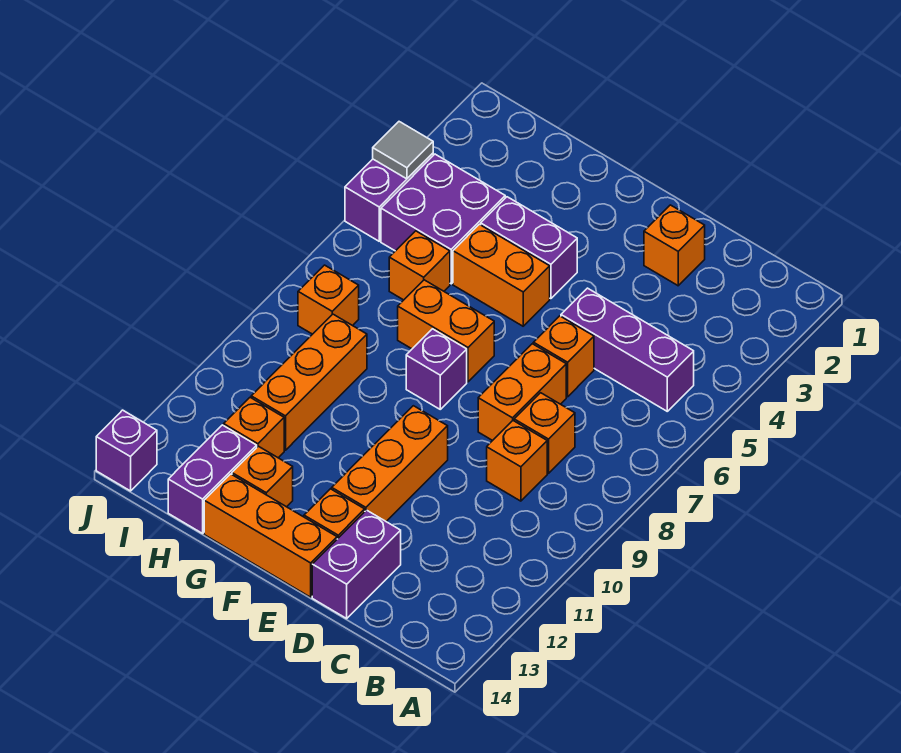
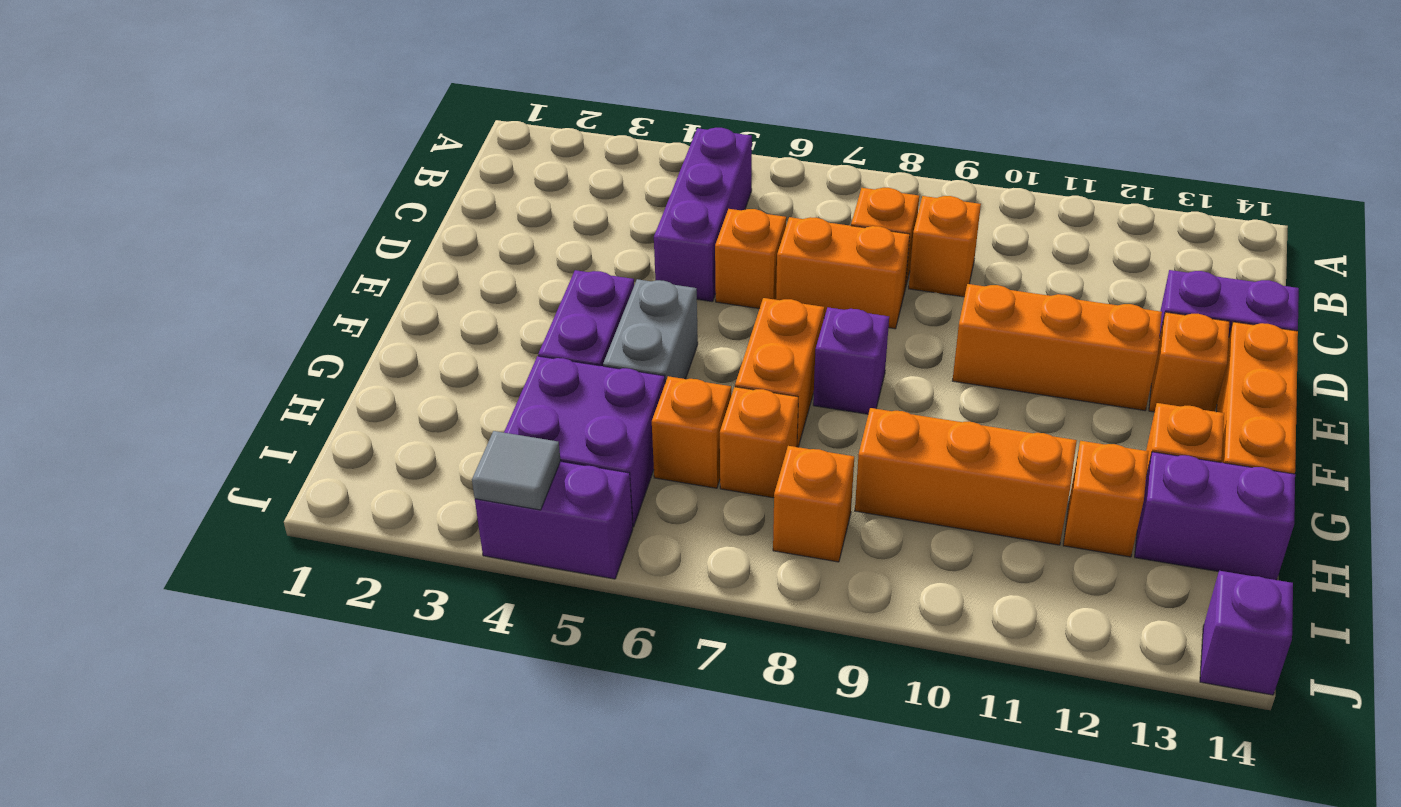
orange brick D2 level 1 -> orange brick H7 level 1
orange brick F5:G5 level 1 -> grey brick F5:G5 level 1

